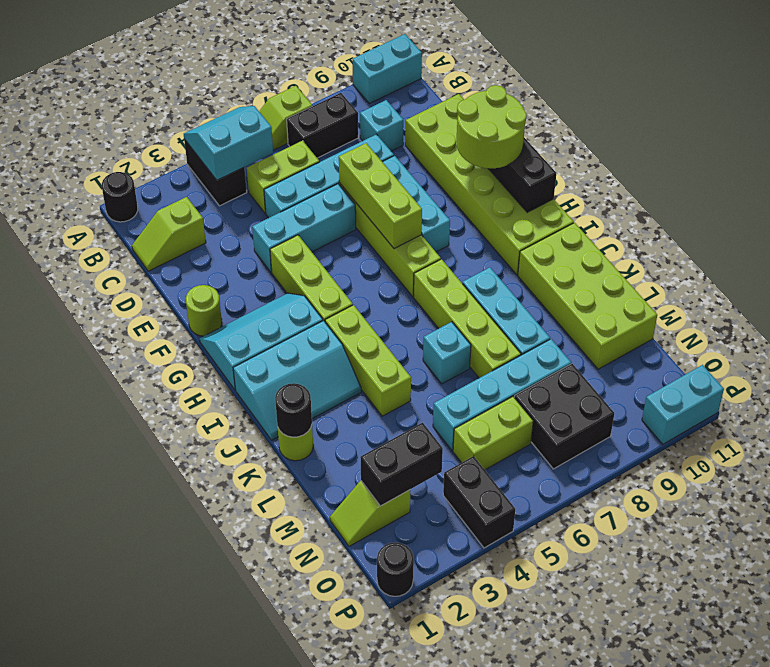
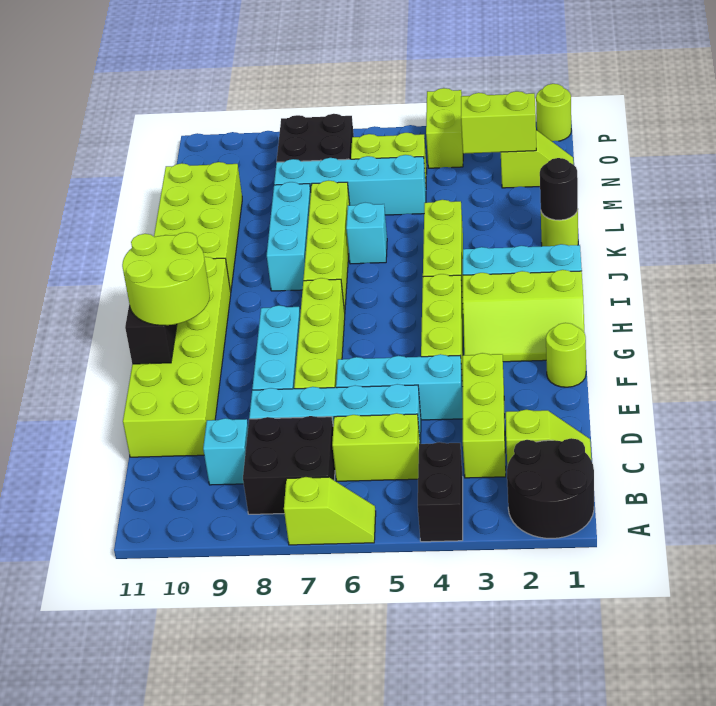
black round brick A1 level 1 -> black round brick A1:B2 level 1
cyan slope A4:B5 level 2 top B -> none
cyan brick A10:A11 level 1 -> none
black brick B7:B8 level 1 -> black brick B7:C8 level 1
lime brick E7:G7 level 2 -> lime brick C3:E3 level 1
cyan slope G1:H3 level 1 top H -> lime slope G1:H3 level 1 top H
black brick N2:N3 level 2 -> lime brick N2:N3 level 2
black brick O4:P4 level 1 -> lime brick O4:P4 level 1
black round brick P1 level 1 -> lime round brick P1 level 1
cyan brick P10:P11 level 1 -> none

